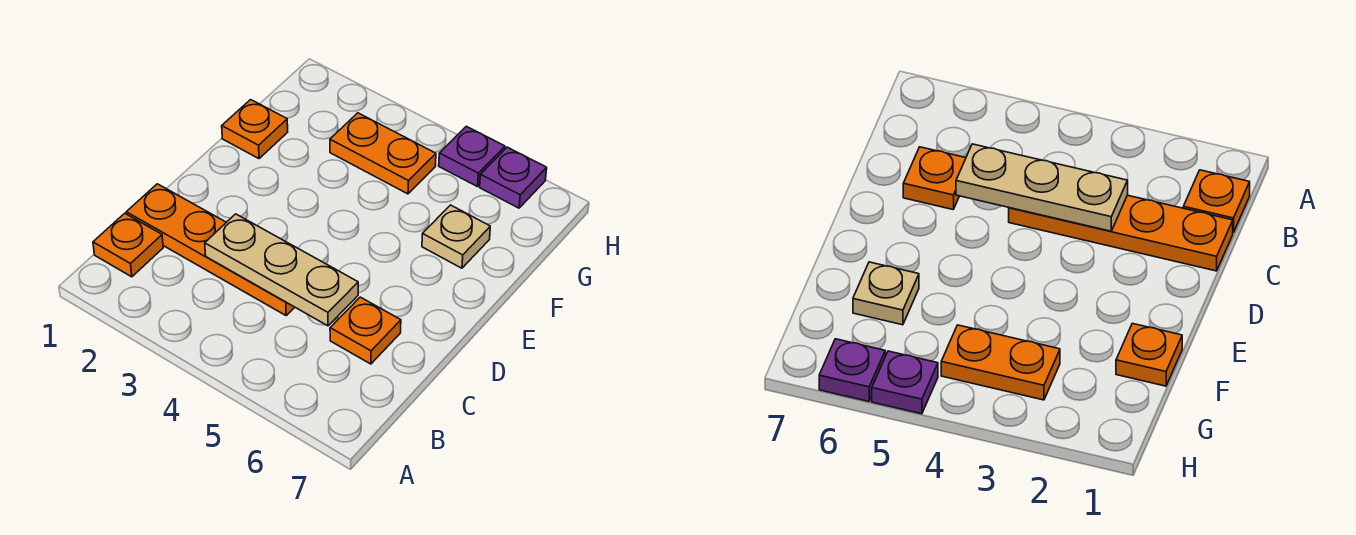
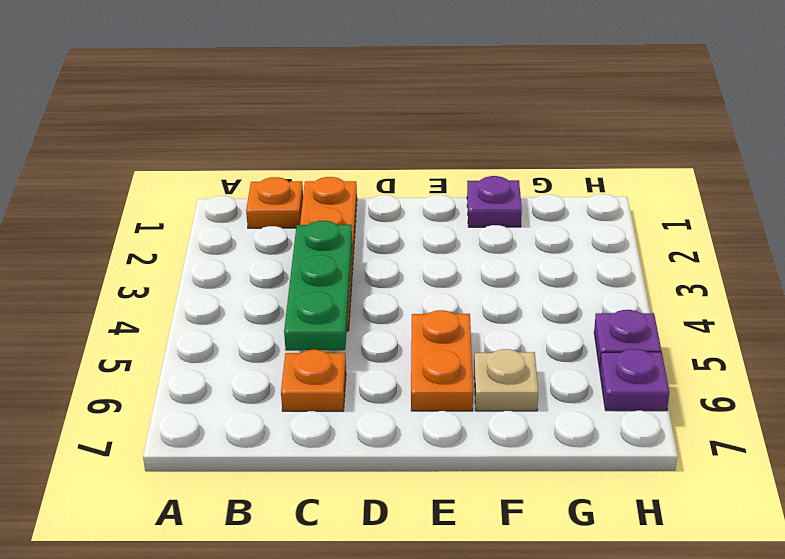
tan plate C3:C5 level 2 -> green plate C3:C5 level 2
orange plate F1 level 1 -> purple plate F1 level 1
orange plate G3:G4 level 1 -> orange plate E5:E6 level 1

